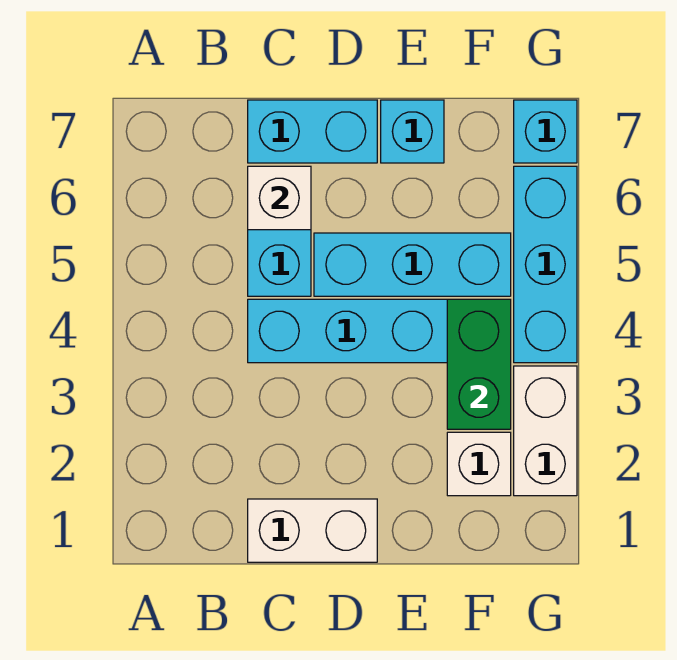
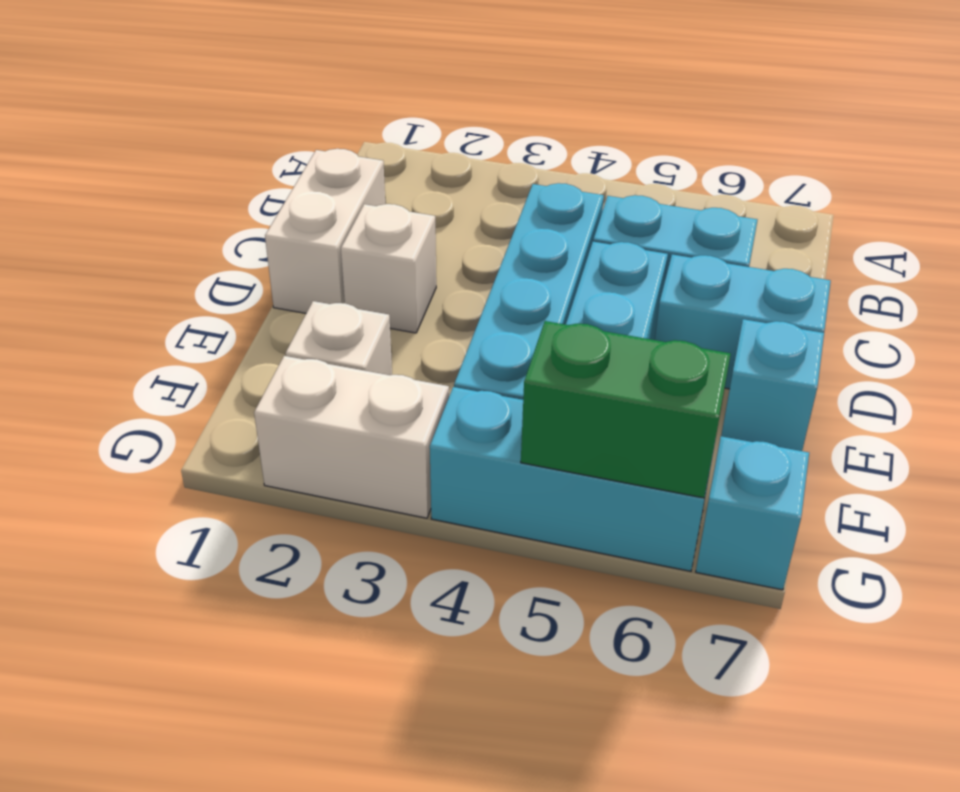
white brick C6 level 2 -> white brick D2 level 1
cyan brick C7:D7 level 1 -> cyan brick D6:D7 level 1
green brick F3:F4 level 2 -> green brick G5:G6 level 2

